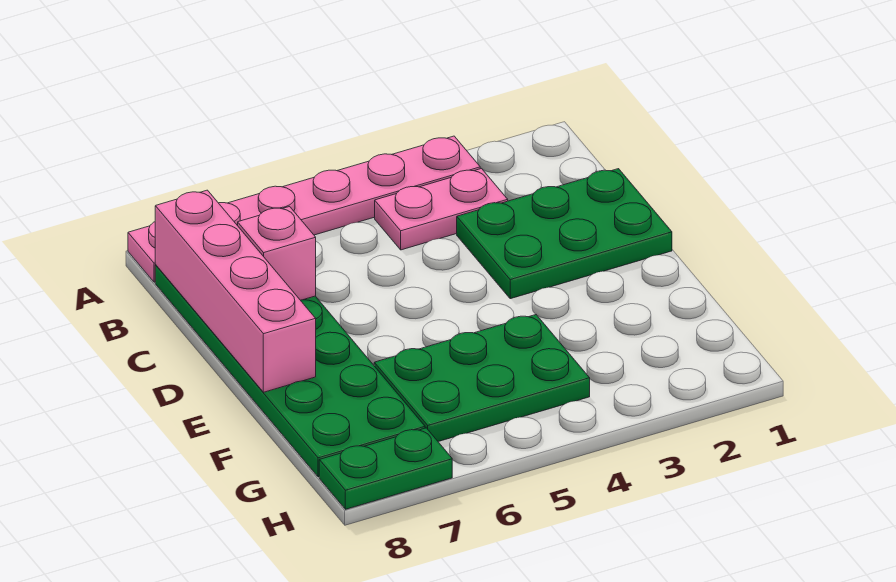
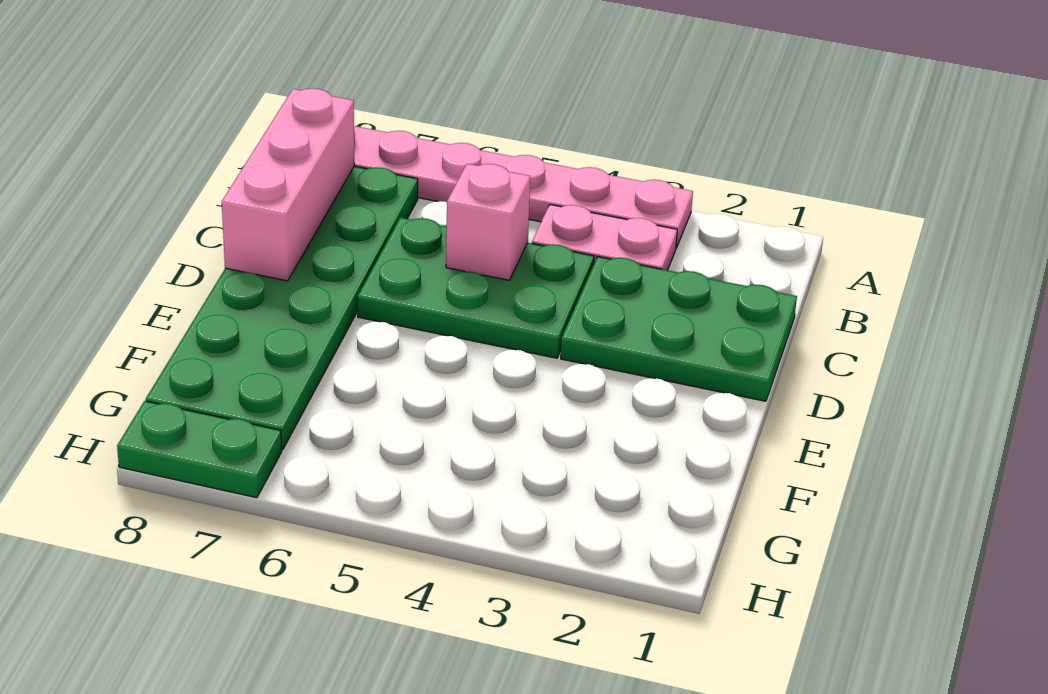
pink brick B8:E8 level 2 -> pink brick B8:D8 level 2
pink brick C7 level 2 -> pink brick C5 level 2
green plate F4:G6 level 1 -> green plate C4:D6 level 1

